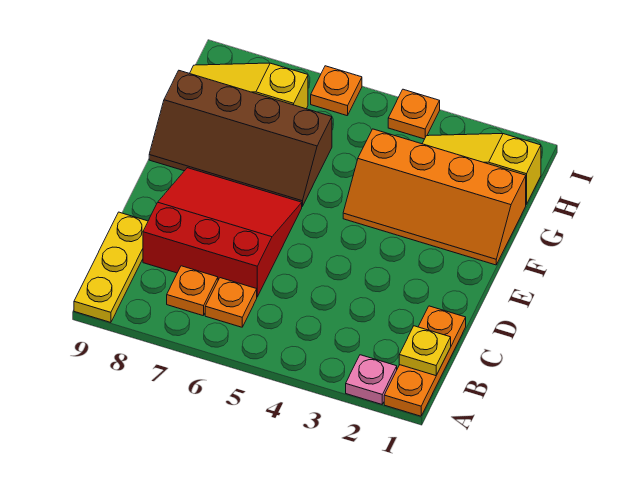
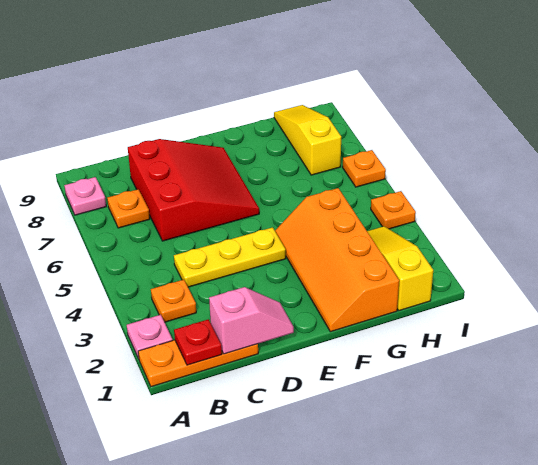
none -> pink plate A8 level 1
yellow plate A9:C9 level 1 -> yellow plate C4:E4 level 1
yellow plate B1 level 2 -> red plate B1 level 2
orange plate B6 level 1 -> orange plate B3 level 1
none -> pink slope C1:D1 level 2 top C
brown slope F6:G9 level 1 top G -> none

